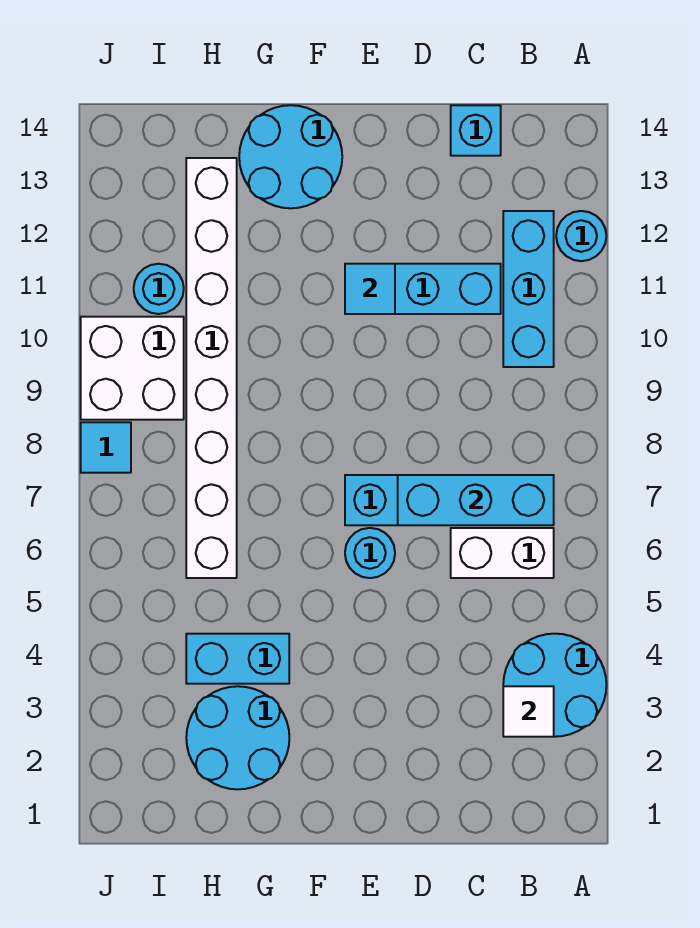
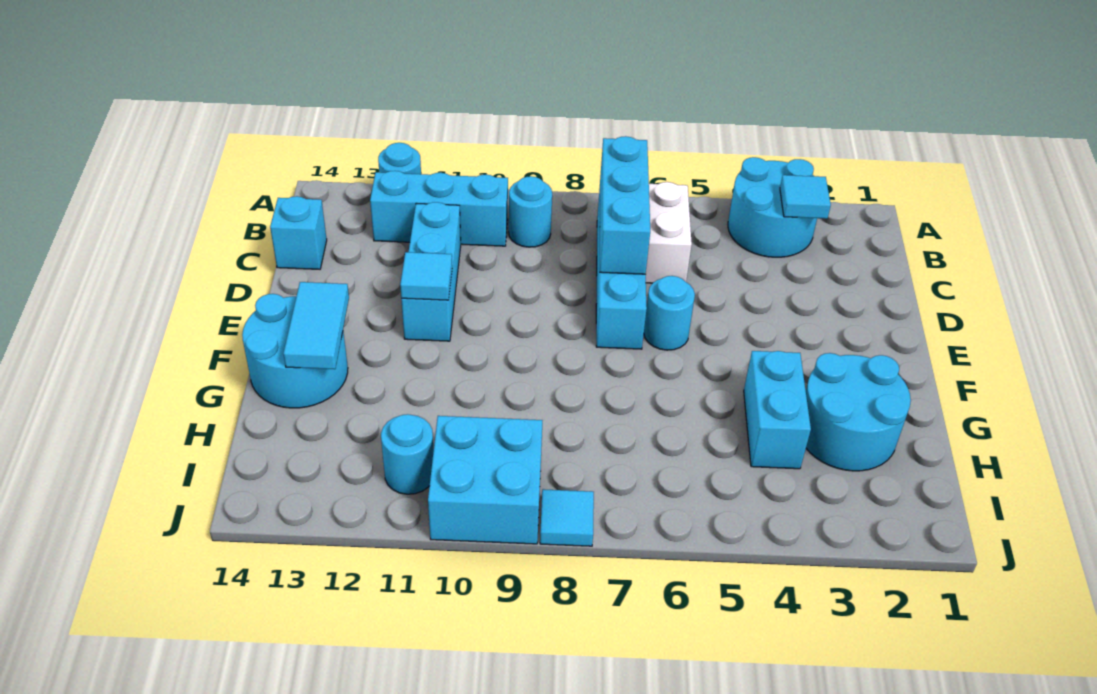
white tile B3 level 2 -> cyan tile B3 level 2
none -> cyan round brick B9 level 1
none -> cyan tile F13:G13 level 2
white brick H6:H13 level 1 -> none
white brick I9:J10 level 1 -> cyan brick I9:J10 level 1

